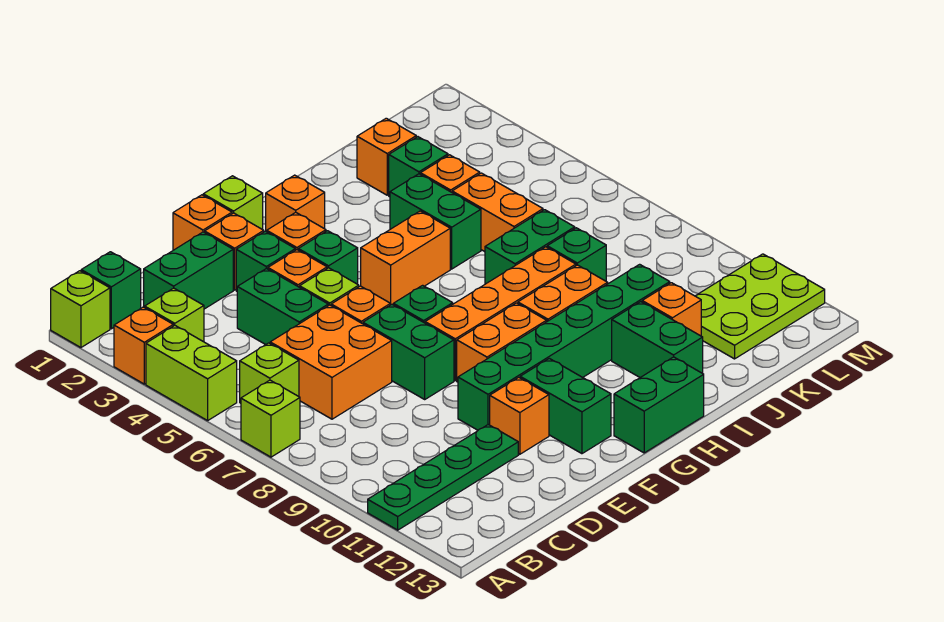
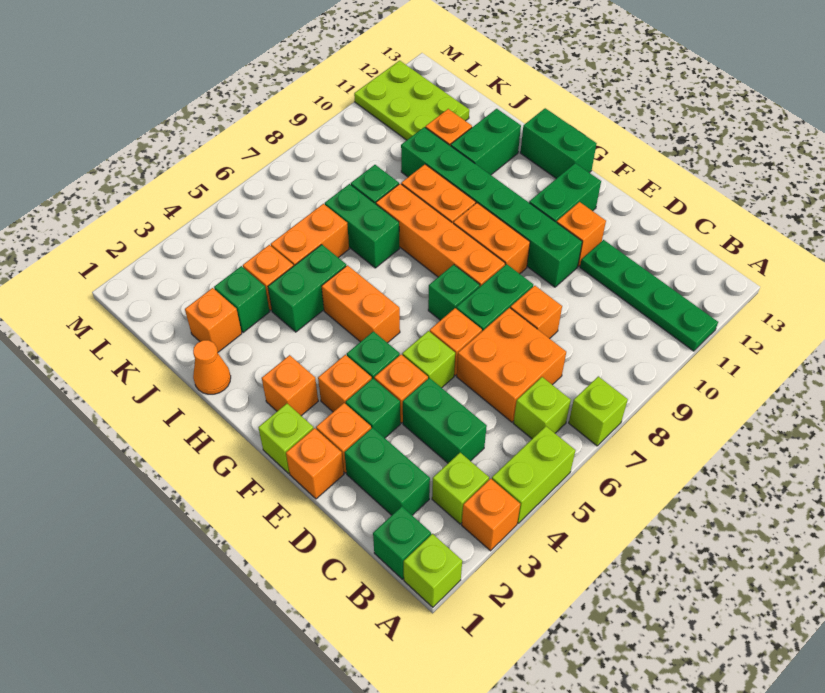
green brick D4:D5 level 1 -> green brick C4:D4 level 1
none -> orange brick D8 level 1
none -> orange cone I1 level 1

